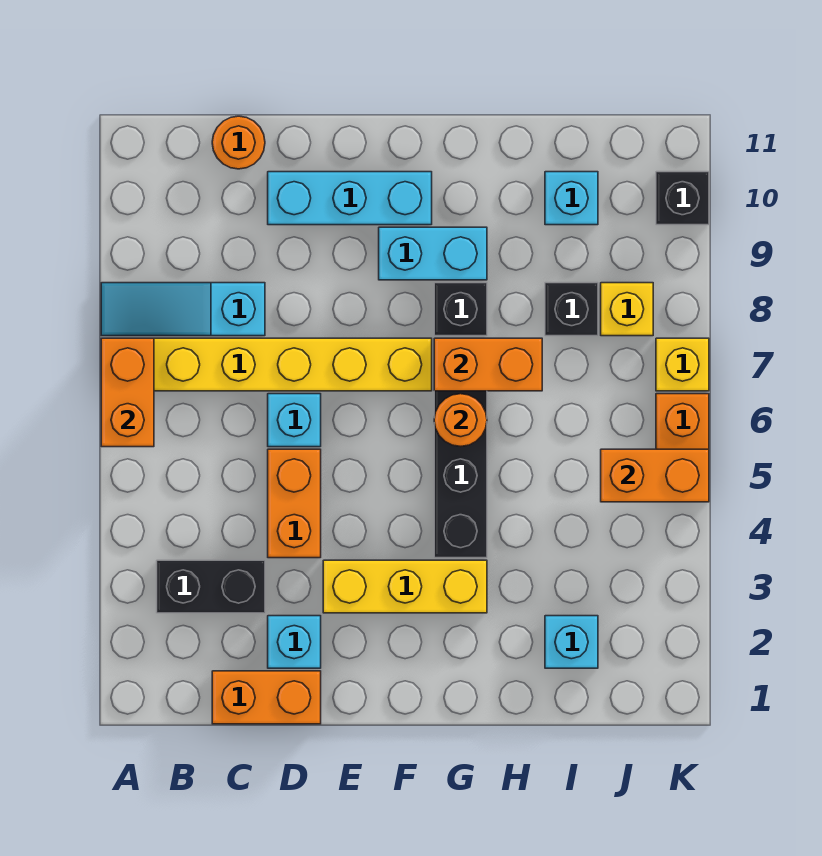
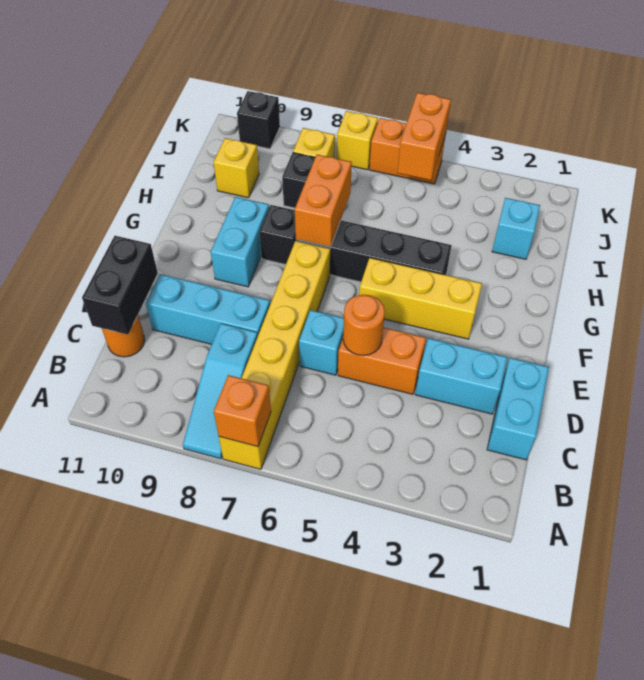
orange brick A6:A7 level 2 -> orange brick A7 level 2
black brick B3:C3 level 1 -> black brick C11:D11 level 2
orange brick C1:D1 level 1 -> cyan brick C1:D1 level 1
cyan brick D2 level 1 -> cyan brick D2:D3 level 1
cyan brick D10:F10 level 1 -> cyan brick D8:D10 level 1
yellow brick E3:G3 level 1 -> yellow brick F3:F5 level 1
orange round brick G6 level 2 -> orange round brick D5 level 2
cyan brick I10 level 1 -> yellow brick I10 level 1

